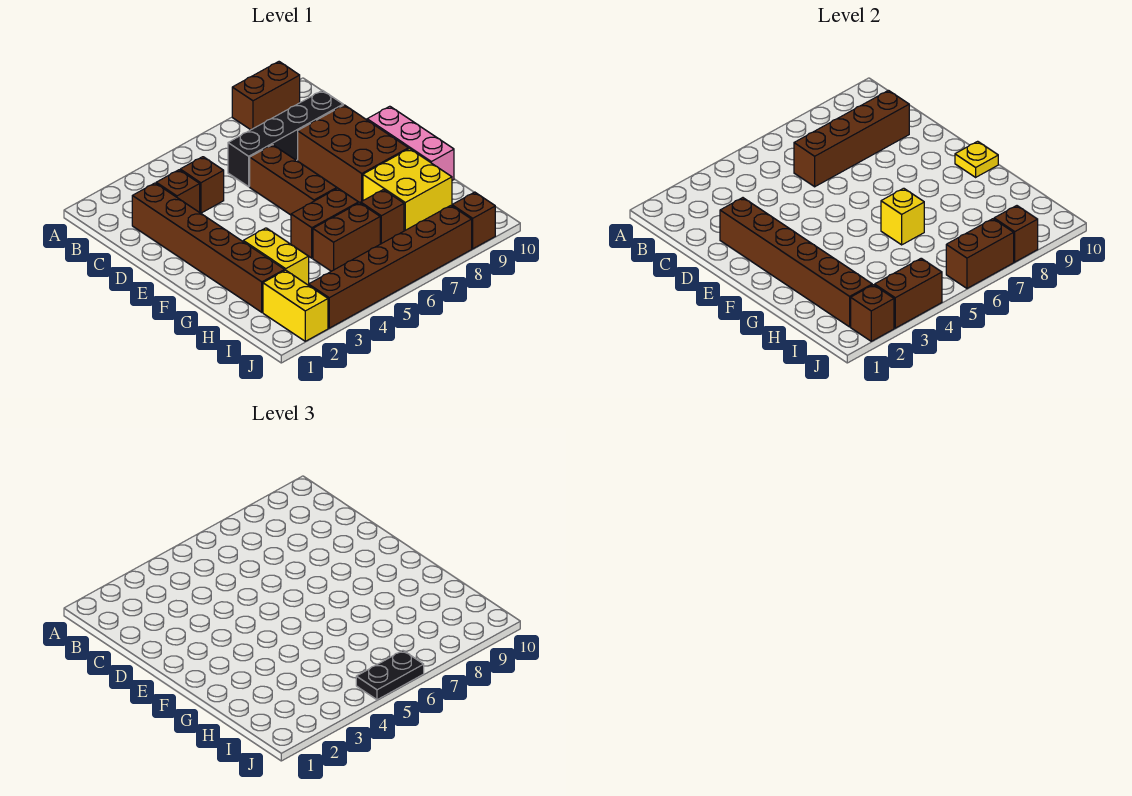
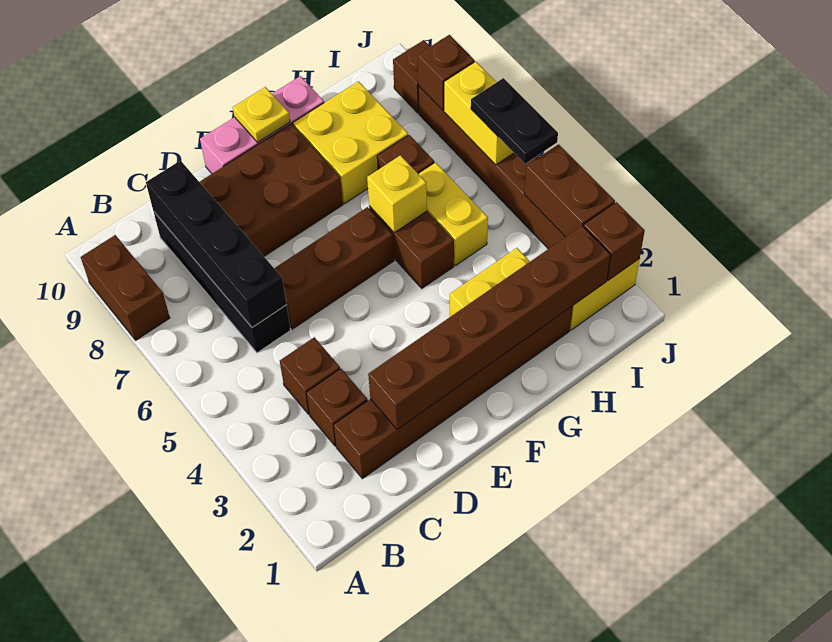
brown brick C6:C9 level 2 -> black brick C6:C9 level 2
brown brick H5:H6 level 1 -> yellow brick H5:H6 level 1
brown brick J6:J7 level 2 -> yellow brick J6:J7 level 2

